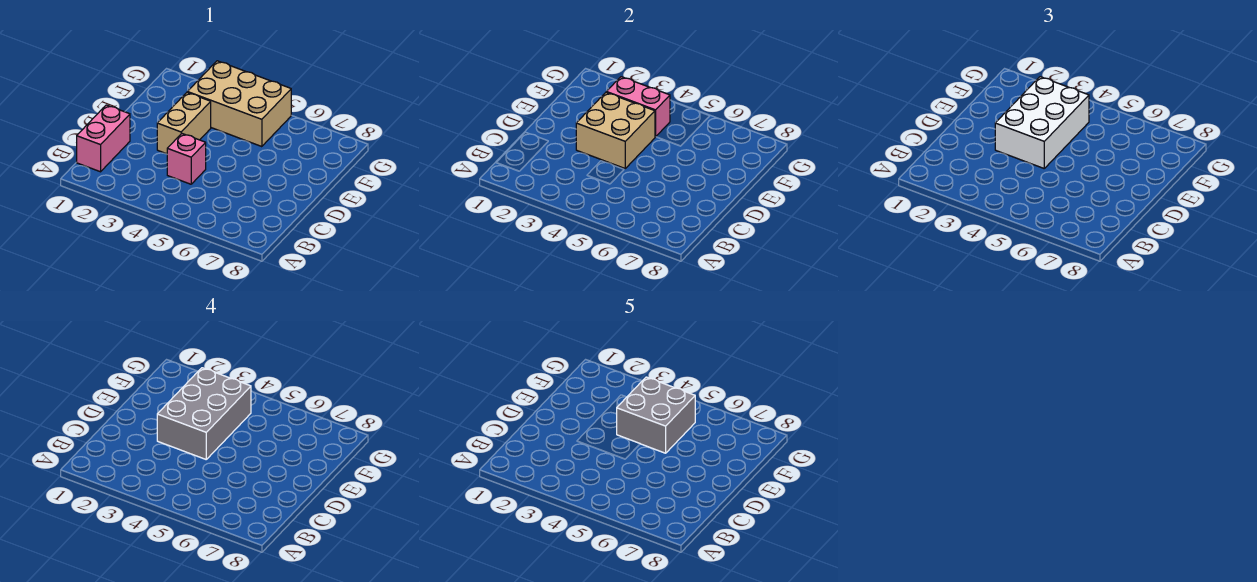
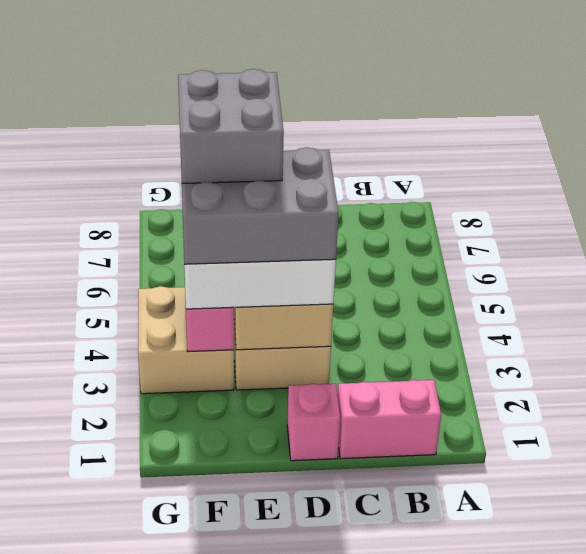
pink brick C4 level 1 -> pink brick D1 level 1
tan brick F3:G5 level 1 -> tan brick F3:G4 level 1

